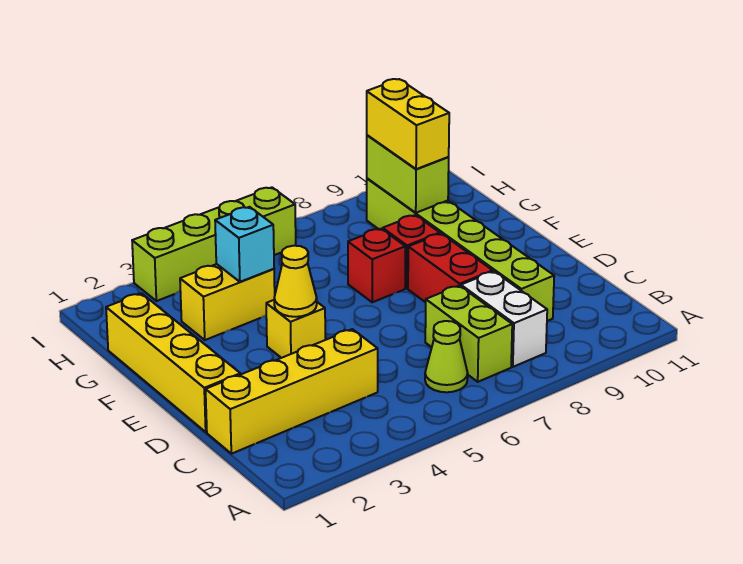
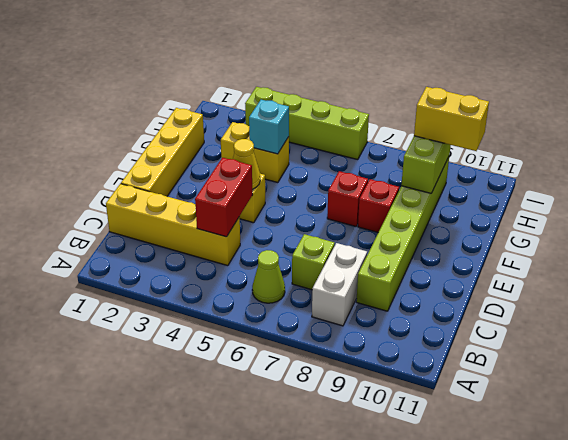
lime brick B7:C7 level 1 -> lime brick C7 level 1
red brick D8:E8 level 1 -> red brick C4:D4 level 2
yellow brick G9:H9 level 3 -> yellow brick H9:H10 level 3

